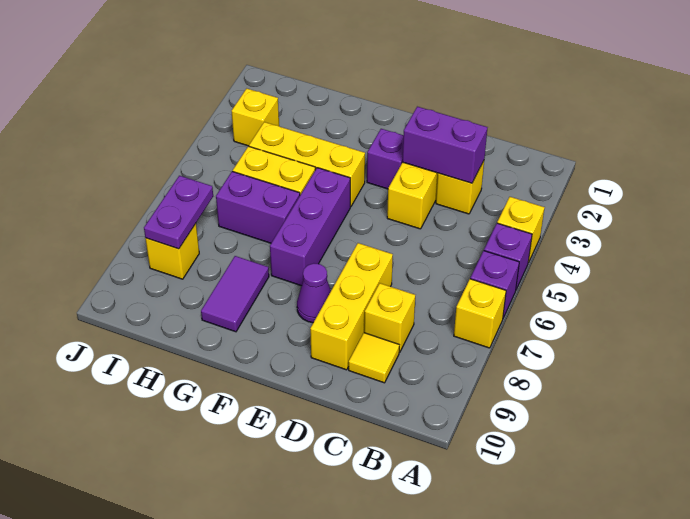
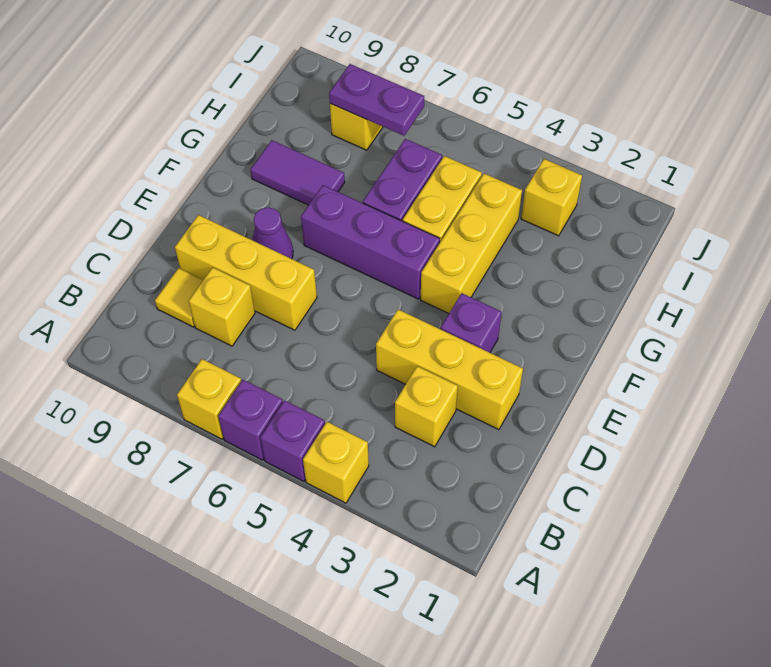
purple brick C3:D3 level 2 -> none

